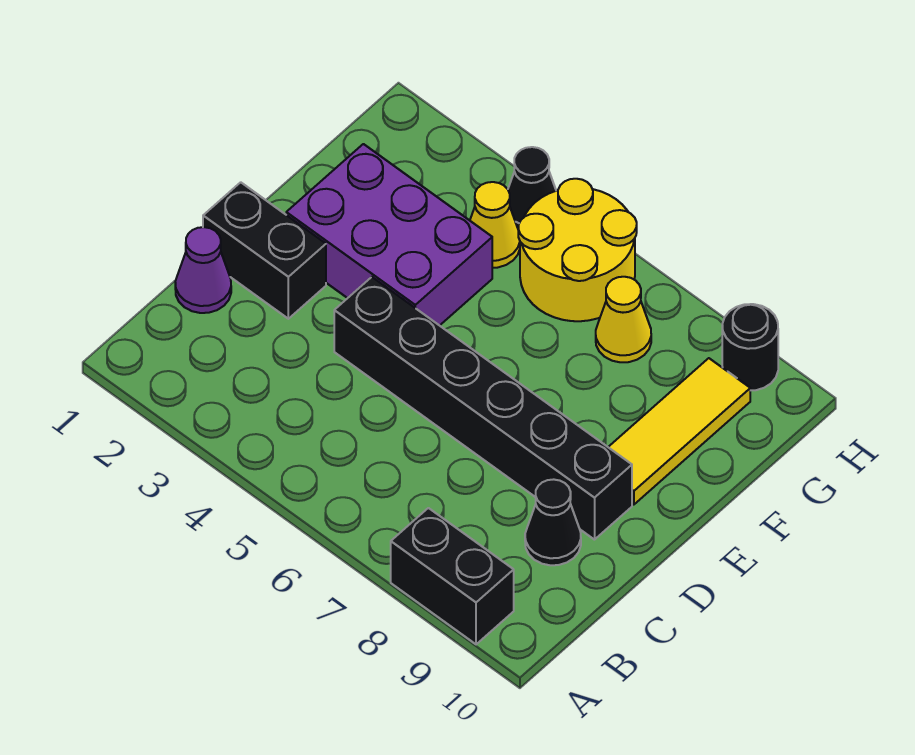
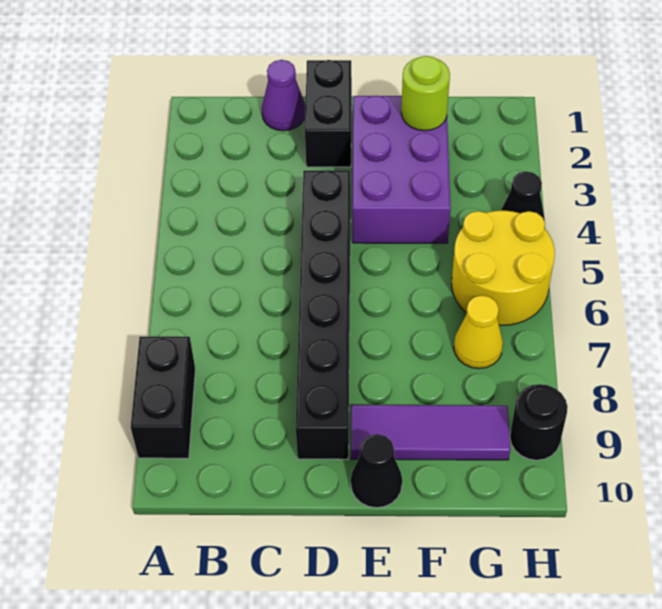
black cone C9 level 1 -> black cone E10 level 1
yellow tile E9:G9 level 1 -> purple tile E9:G9 level 1
none -> lime round brick F2 level 2
yellow cone G4 level 1 -> none

